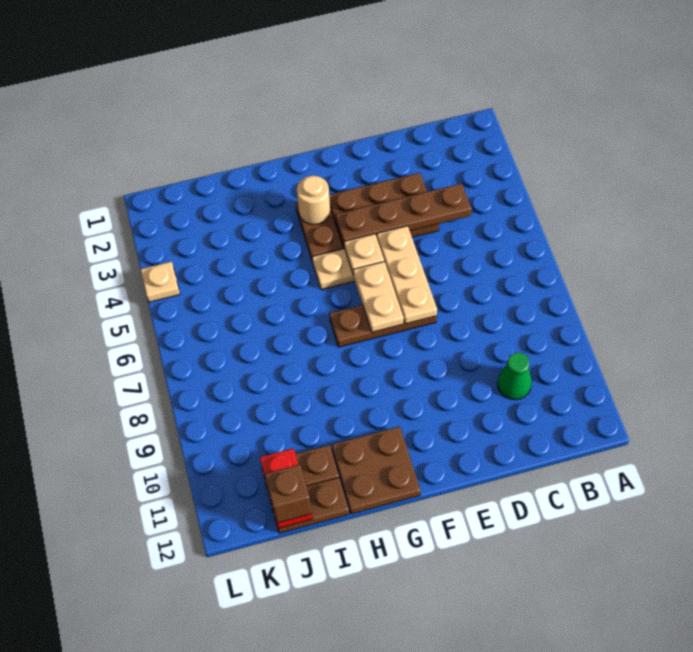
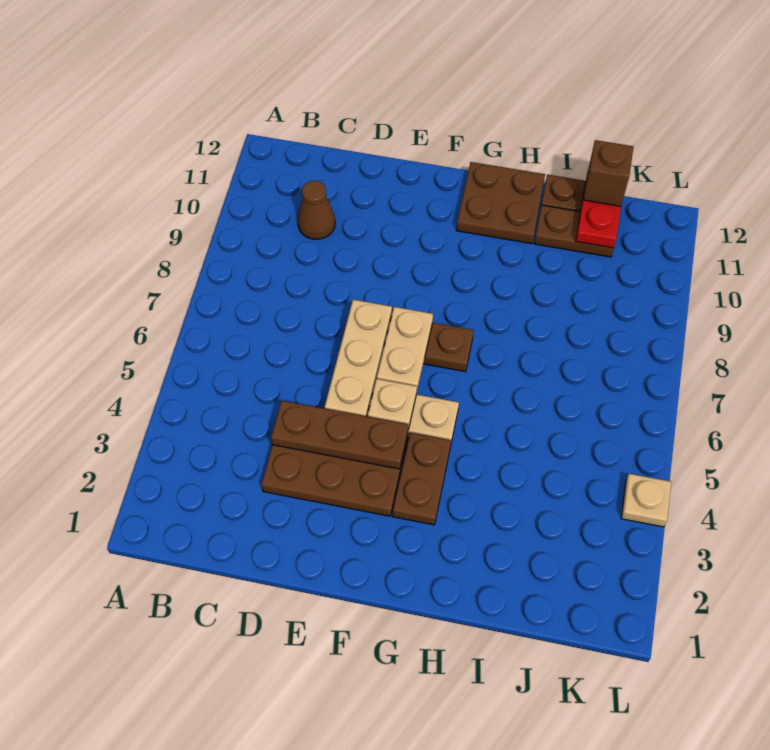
brown plate C4:F4 level 2 -> brown plate D4:F4 level 2
green cone C10 level 1 -> brown cone C10 level 1
tan round brick G3 level 2 -> none

